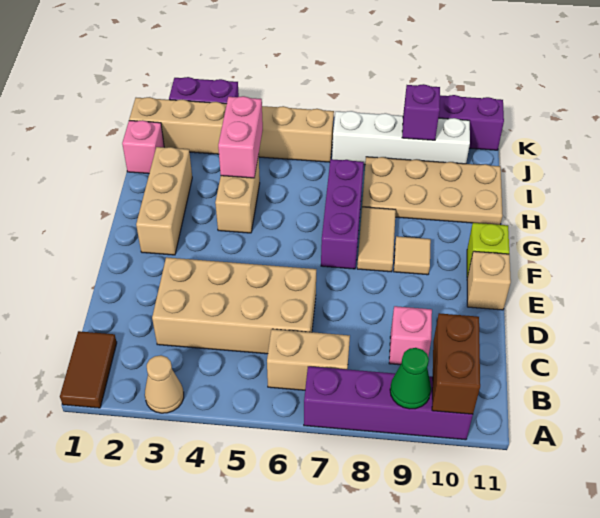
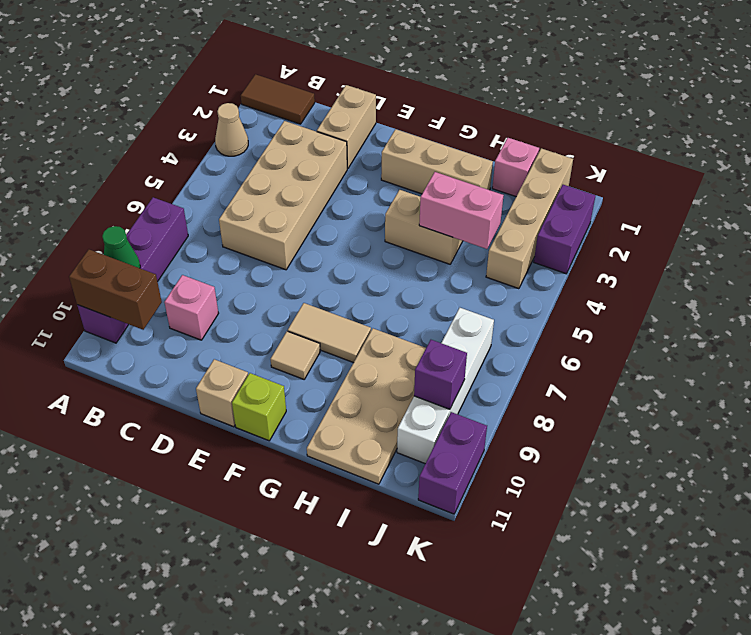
tan brick B6:B7 level 1 -> tan brick D1:D2 level 1
purple brick F7:H7 level 1 -> none
tan brick J1:J6 level 1 -> tan brick J1:J4 level 1

